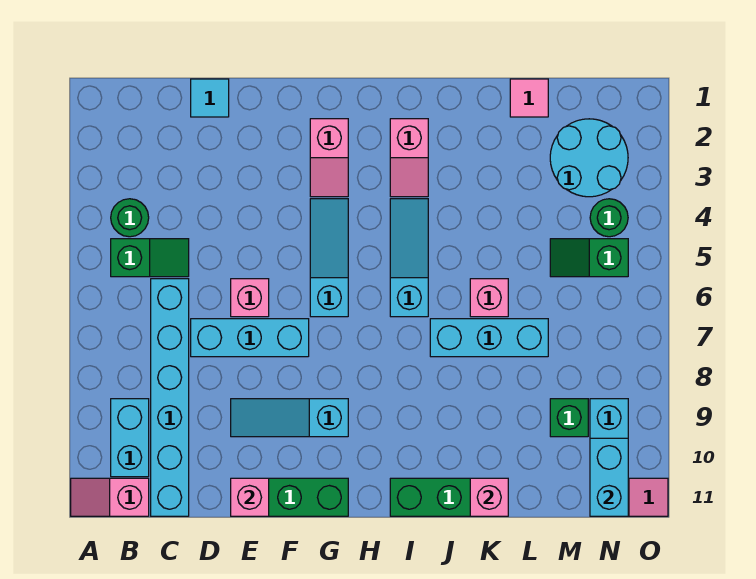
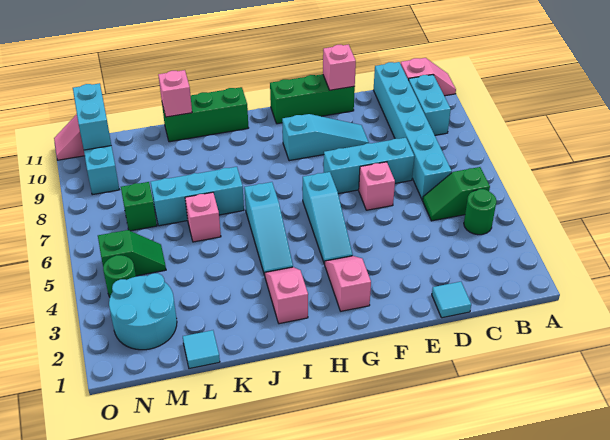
pink tile L1 level 1 -> cyan tile L1 level 1
green brick M9 level 1 -> green brick M7 level 1

